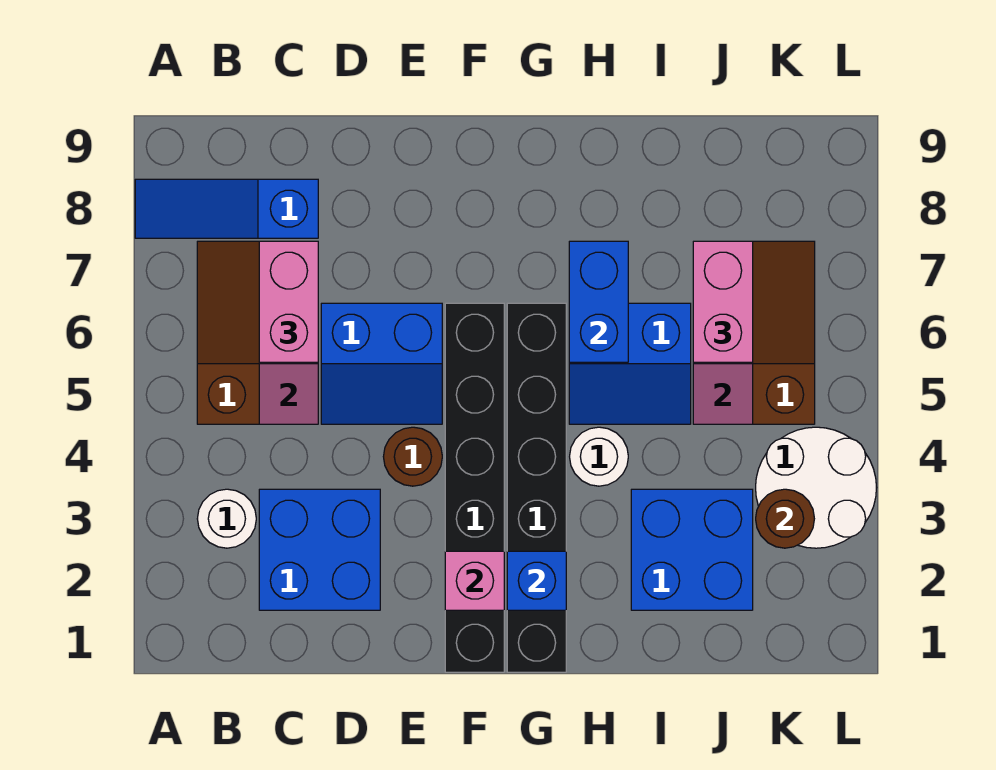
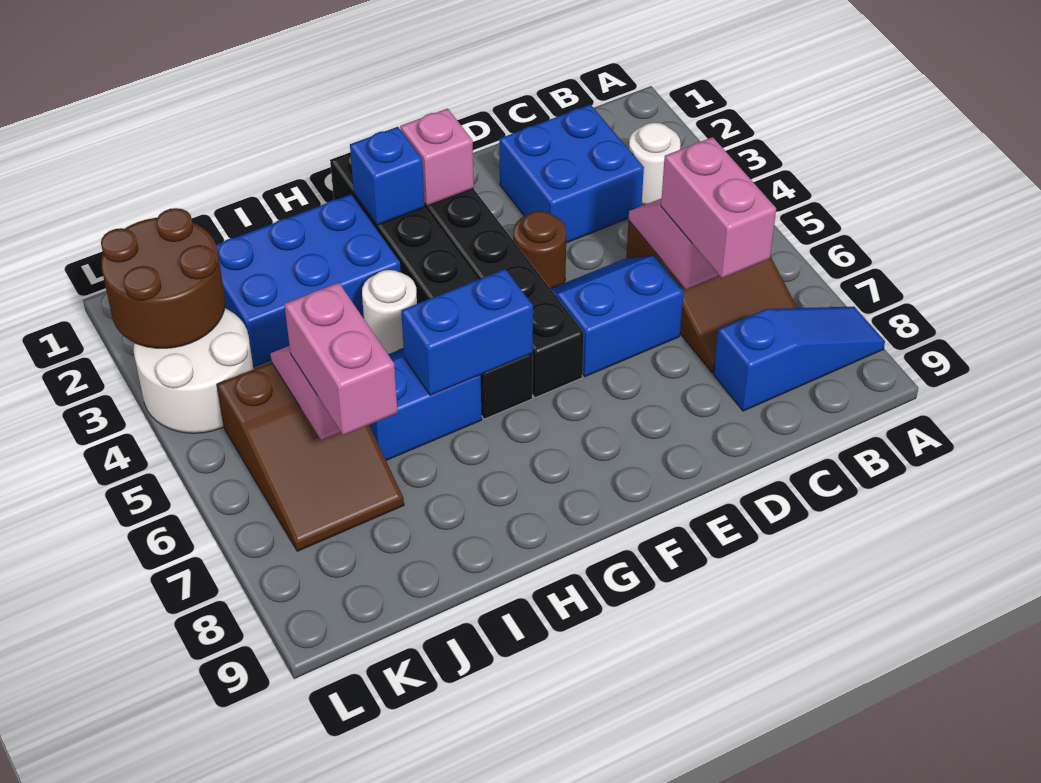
blue brick H6:H7 level 2 -> blue brick G6:H6 level 2
blue brick I2:J3 level 1 -> blue brick H2:J3 level 1
brown round brick K3 level 2 -> brown round brick K2:L3 level 2

